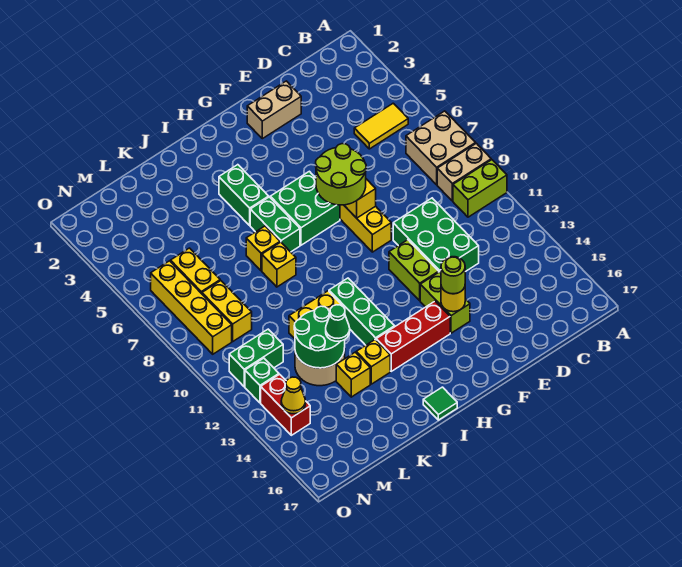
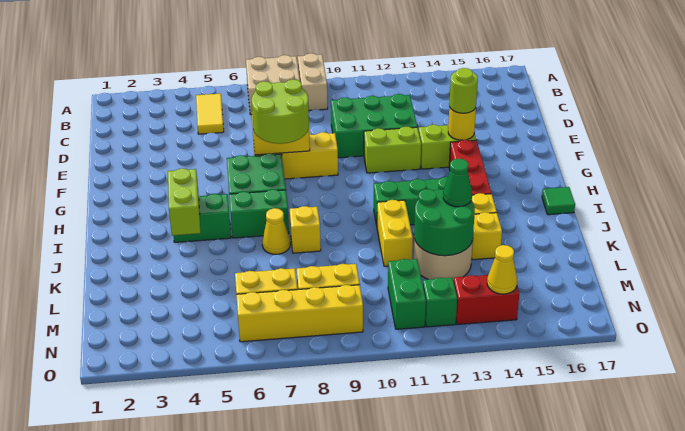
lime brick A10:B10 level 1 -> lime brick I4:J4 level 2
tan brick E2:F2 level 1 -> none
yellow brick J7 level 1 -> yellow cone J7 level 1

